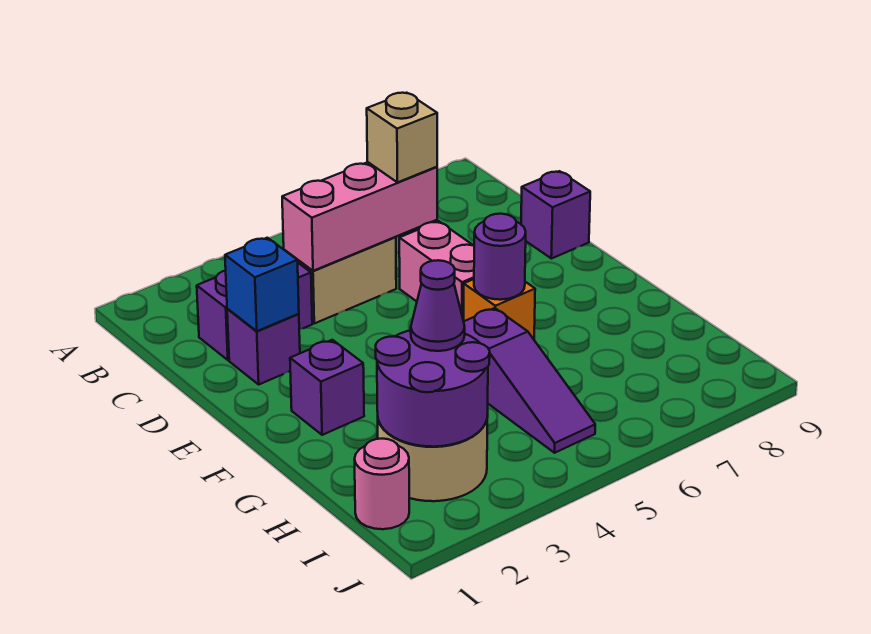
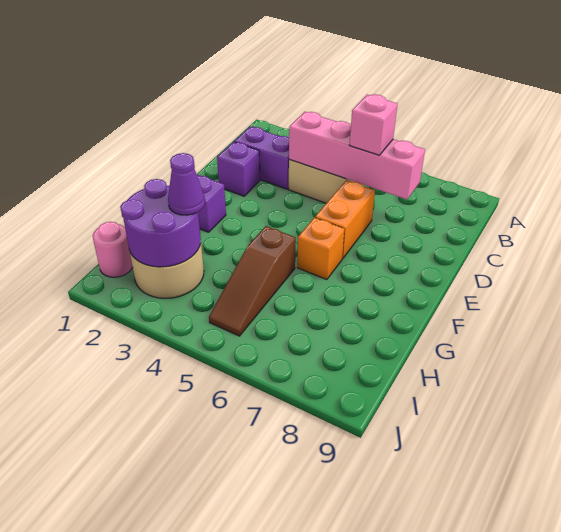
pink brick C4:C6 level 2 -> pink brick C4:C7 level 2
tan brick C6 level 3 -> pink brick C6 level 3
blue brick D2 level 2 -> none
pink brick D6:E6 level 1 -> orange brick D6:E6 level 1
purple brick D9 level 1 -> none
purple round brick F6 level 2 -> none
purple slope G5:I5 level 1 top G -> brown slope G5:I5 level 1 top G

